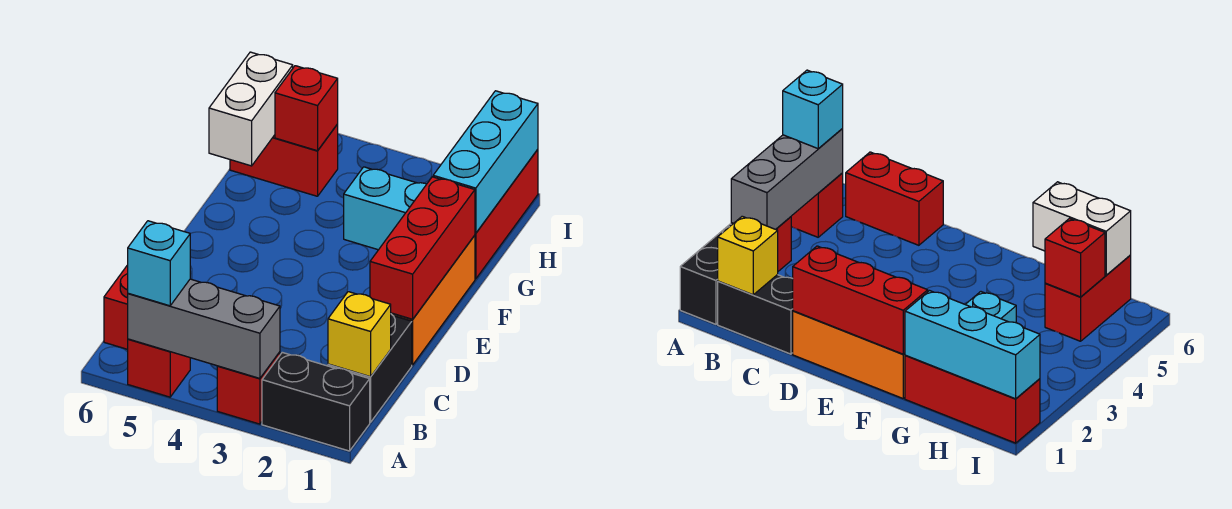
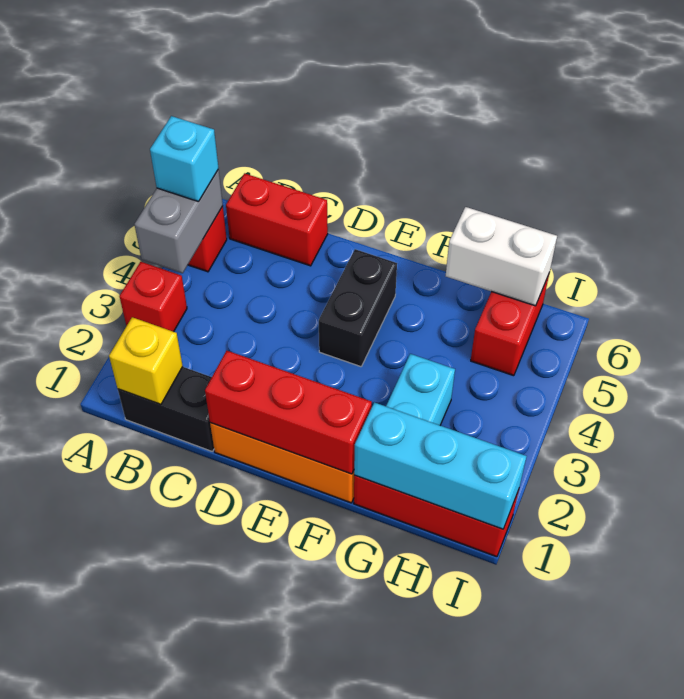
black brick A1:A2 level 1 -> black brick E4:E5 level 1
grey brick A3:A5 level 2 -> grey brick A4:A5 level 2
red brick H5 level 2 -> none

